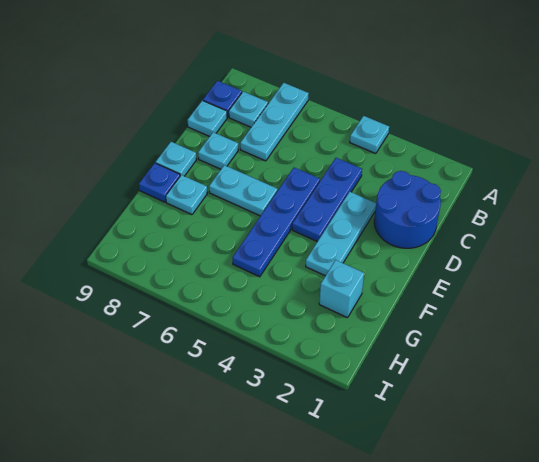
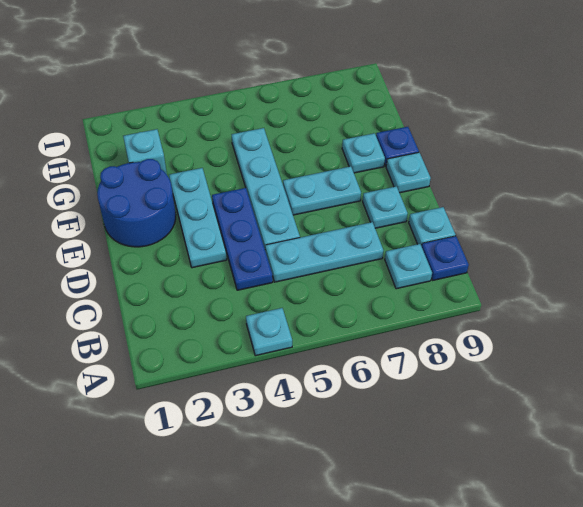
cyan plate A7:C7 level 1 -> cyan plate C5:C7 level 1
blue round brick C1:D2 level 1 -> blue round brick E1:F2 level 1
blue plate D5:G5 level 1 -> cyan plate D5:G5 level 1

